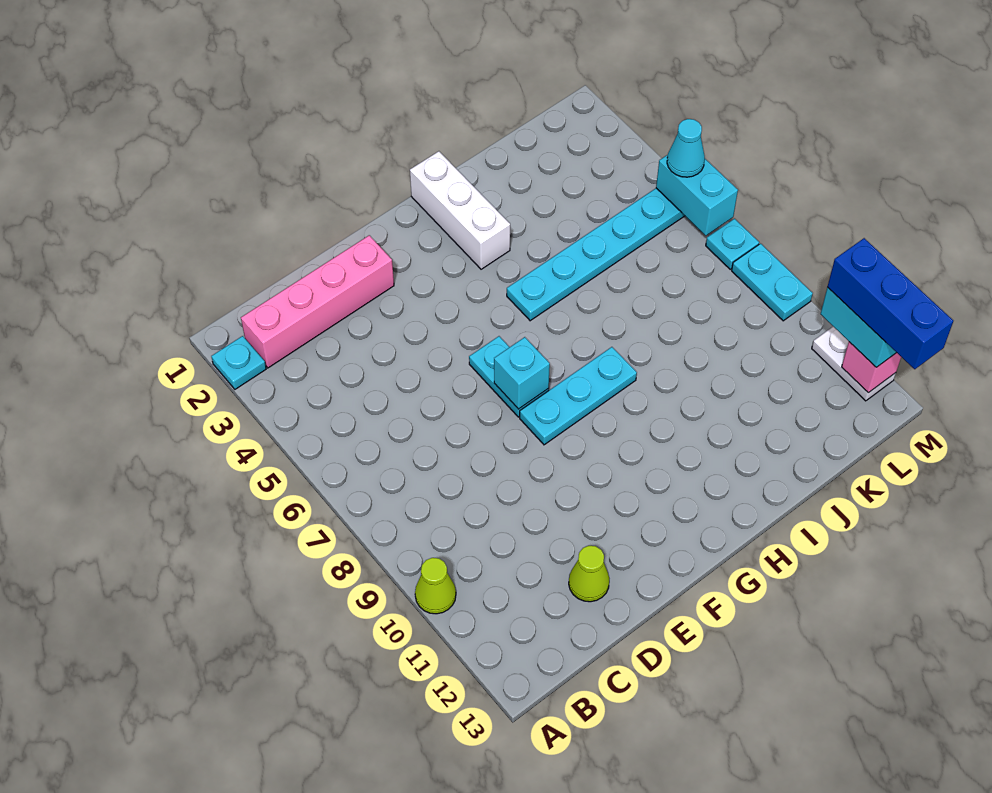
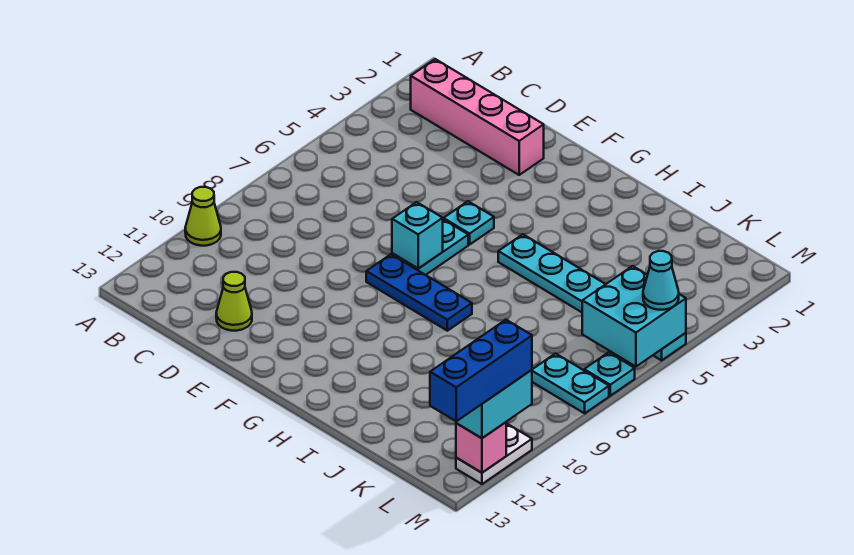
cyan plate A2 level 1 -> cyan plate F5 level 1
cyan plate F8:H8 level 1 -> blue plate F8:H8 level 1
white brick H1:H3 level 1 -> none
cyan brick M5:M6 level 2 -> cyan brick L5:M6 level 2
cyan plate M8:M9 level 1 -> cyan plate L8:M8 level 1

